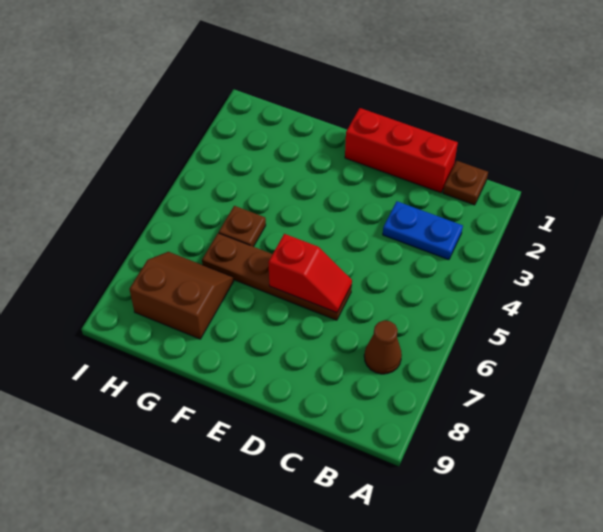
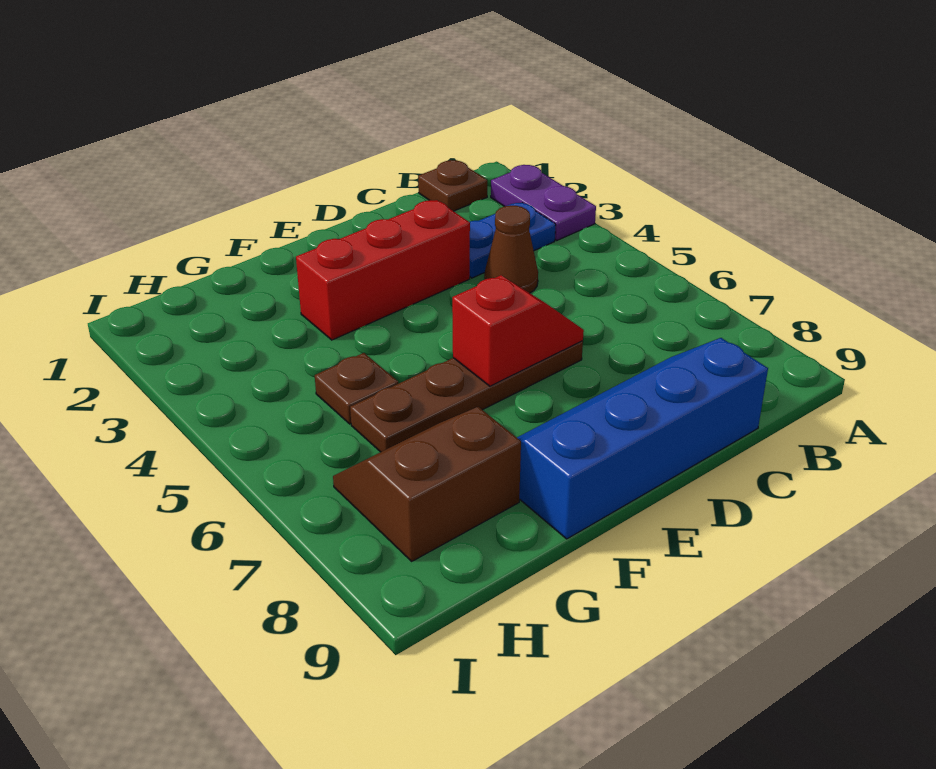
none -> purple plate A2:A3 level 1
brown cone B7 level 1 -> brown cone C4 level 1
red brick C1:E1 level 1 -> red brick D3:F3 level 1
none -> blue slope C8:F9 level 1 top 9

